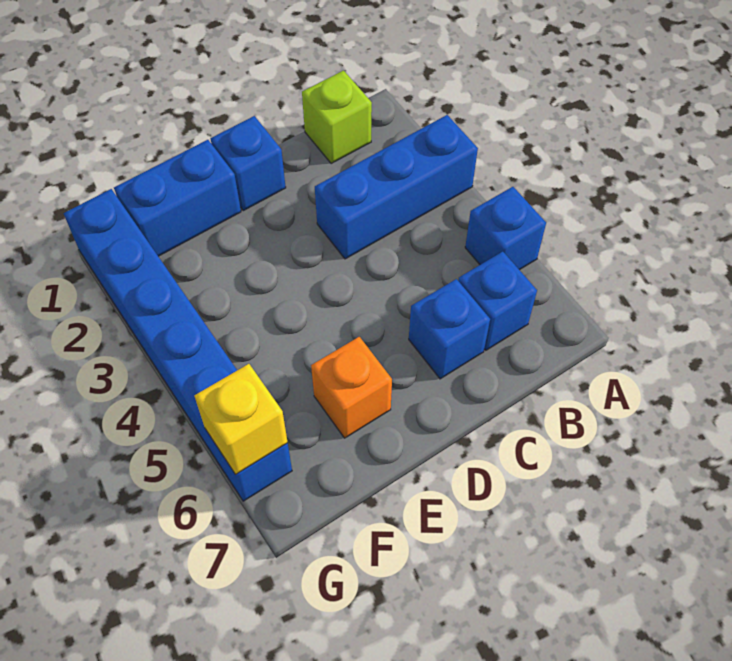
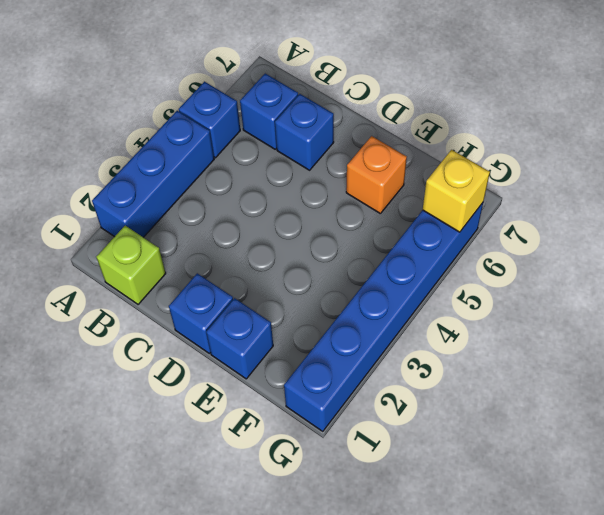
blue brick A3:C3 level 1 -> blue brick A2:A4 level 1
blue brick E1:F1 level 1 -> blue brick E1 level 1

